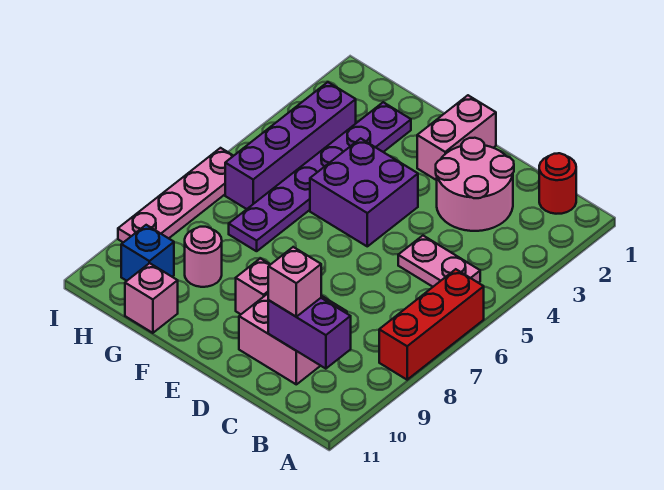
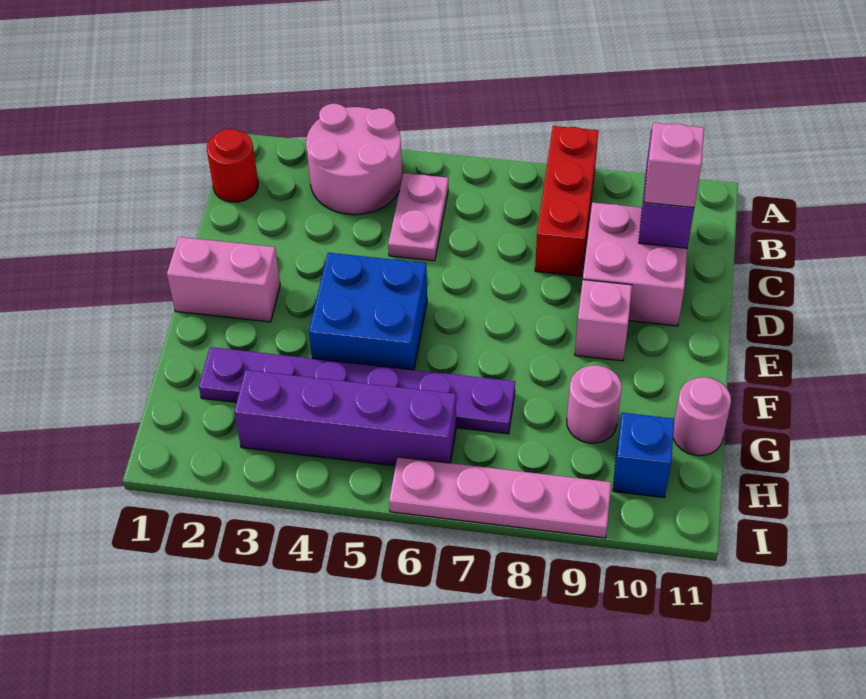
red brick A6:A8 level 1 -> red brick A8:C8 level 1
pink round brick C2:D3 level 1 -> pink round brick A3:B4 level 1
purple brick E4:F5 level 1 -> blue brick E4:F5 level 1
pink brick G11 level 1 -> pink round brick G11 level 1

